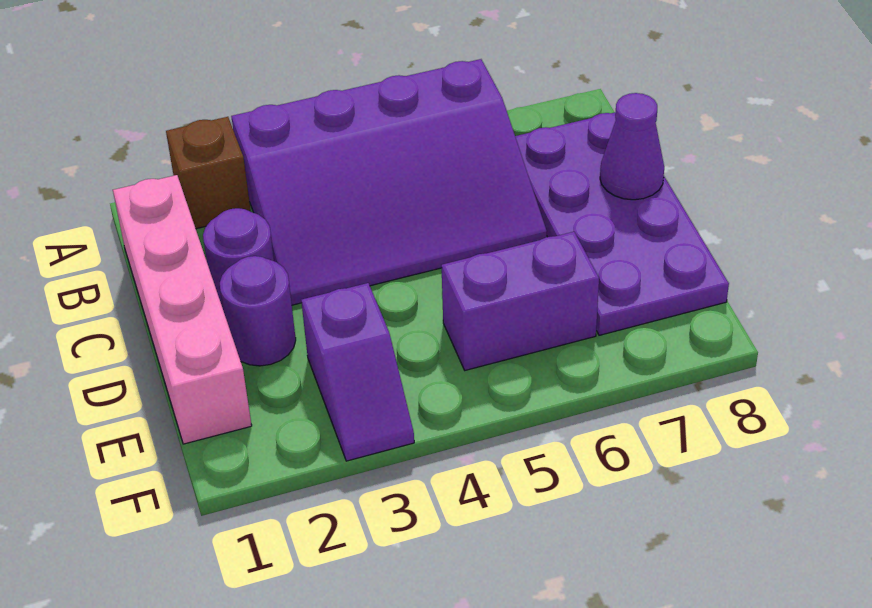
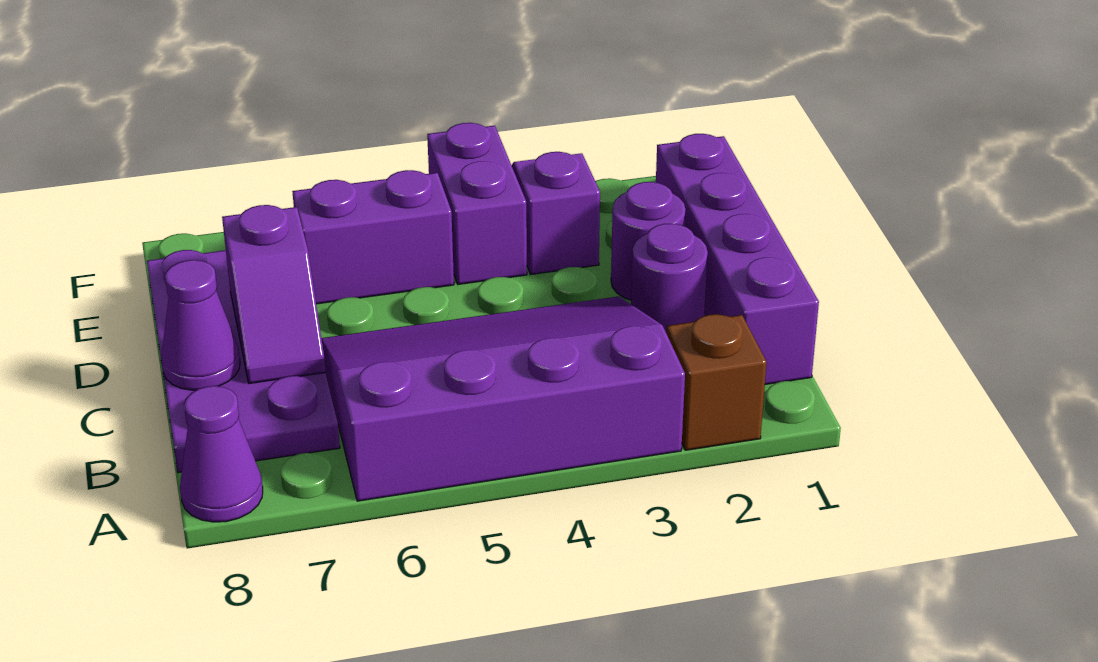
none -> purple cone A8 level 1
pink brick B1:E1 level 1 -> purple brick B1:E1 level 1
none -> purple slope C7:D7 level 2 top D
none -> purple brick E4:F4 level 1

